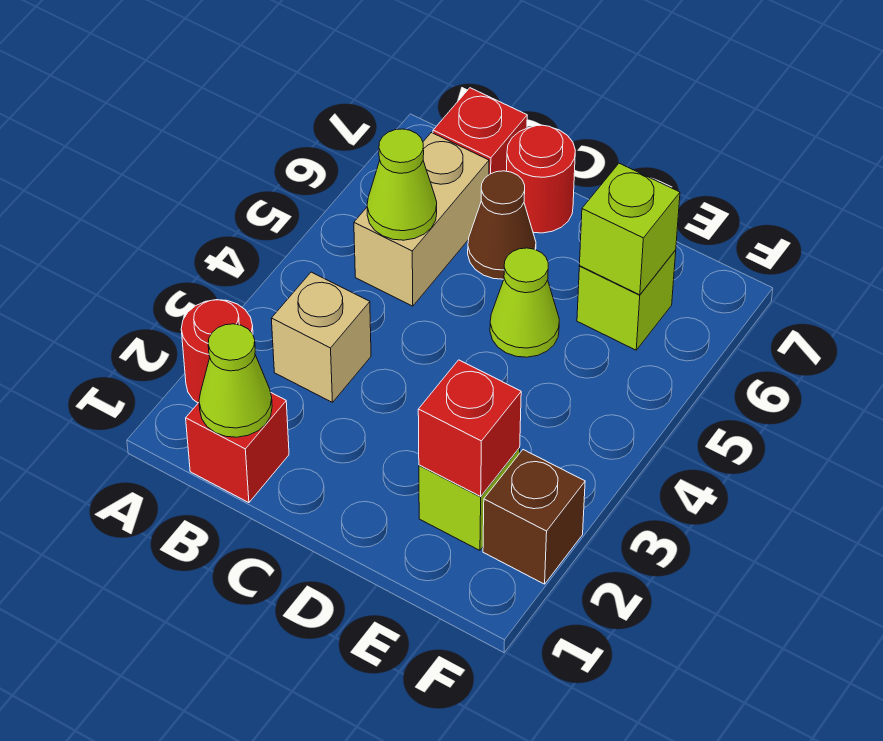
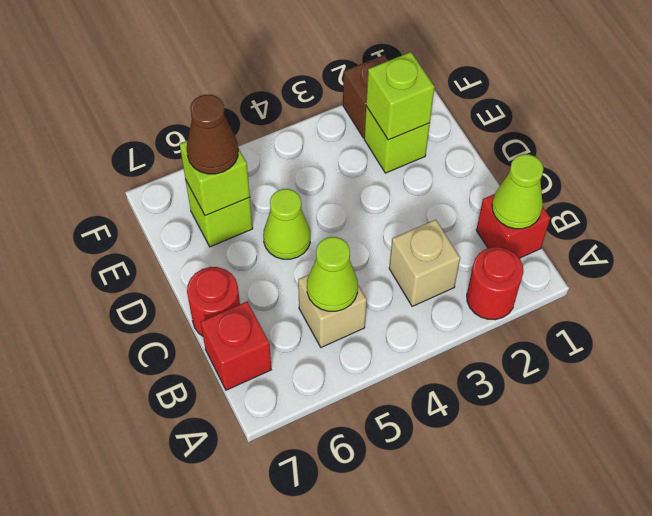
tan brick B5:B6 level 1 -> tan brick B5 level 1
brown cone C6 level 1 -> brown cone E6 level 3
red brick E2 level 2 -> lime brick E2 level 2

